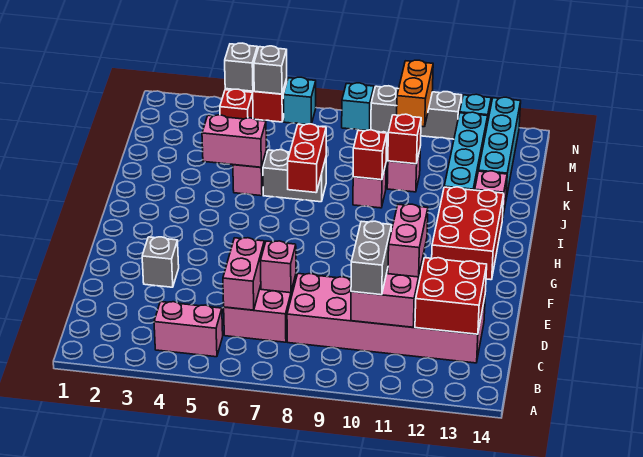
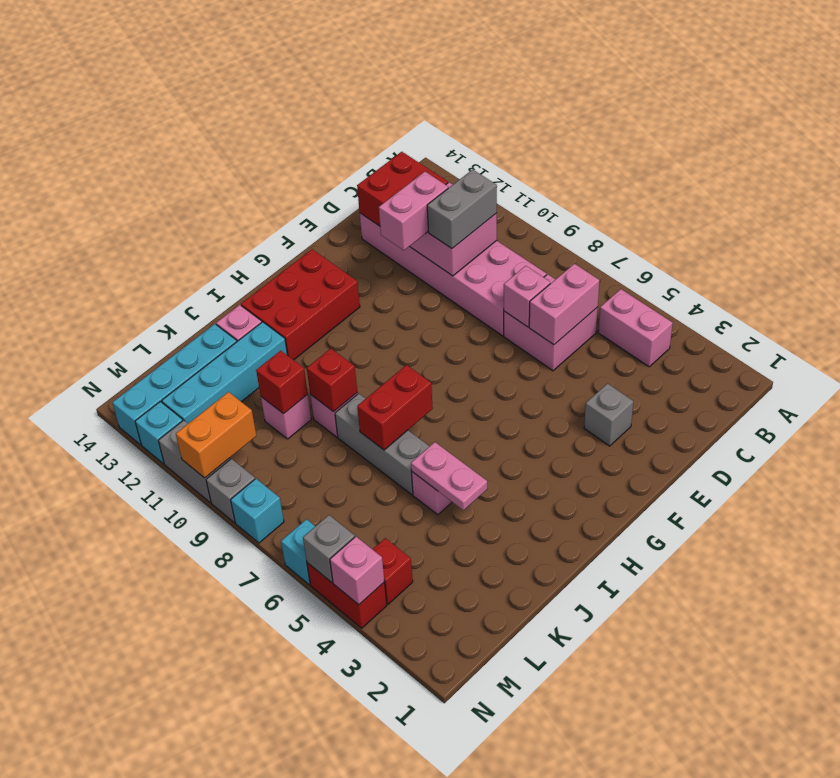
pink brick J4:J5 level 2 -> pink plate J4:J5 level 2
grey brick J6:J7 level 1 -> grey brick J6:J8 level 1
grey brick N4 level 2 -> pink brick N4 level 2

